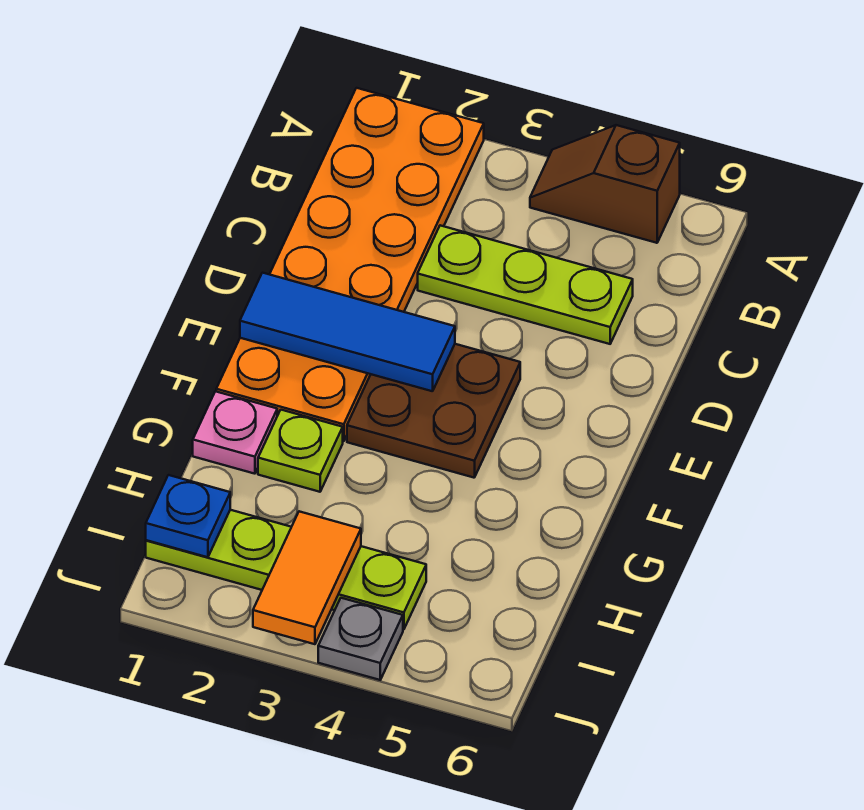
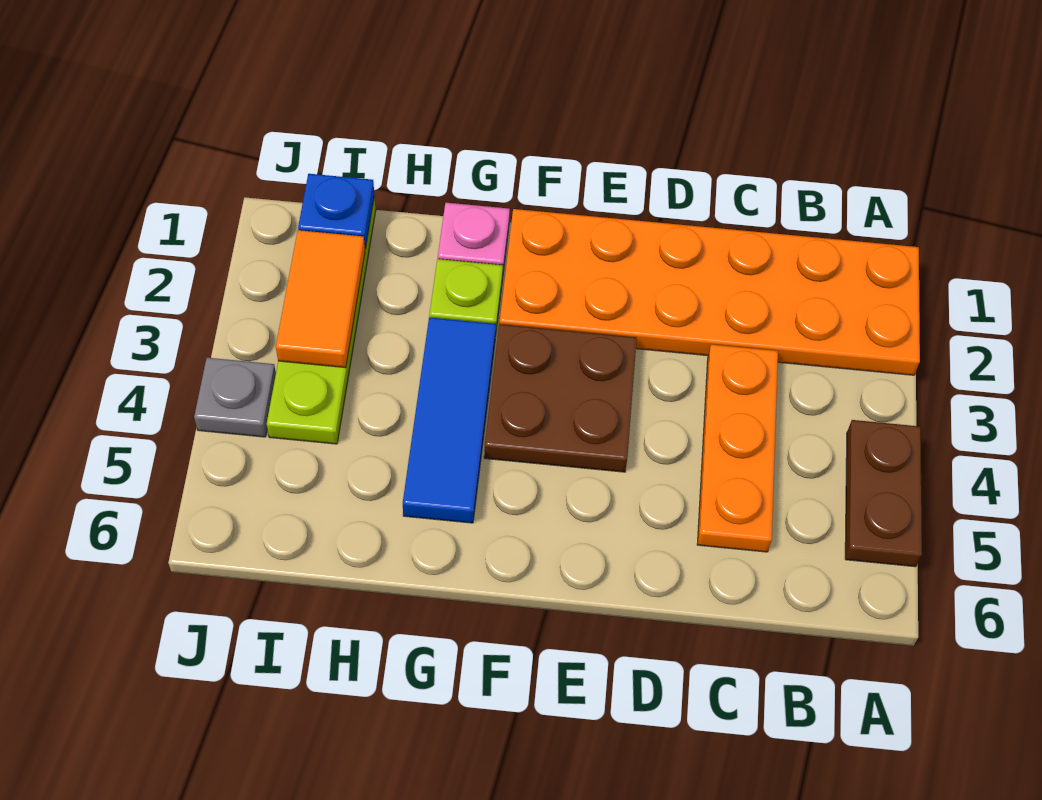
brown slope A4:A5 level 1 top 5 -> brown plate A4:A5 level 1
lime plate C3:C5 level 1 -> orange plate C3:C5 level 1
blue tile E1:E3 level 2 -> blue tile G3:G5 level 1
orange tile I3:J3 level 2 -> orange tile I2:I3 level 2

